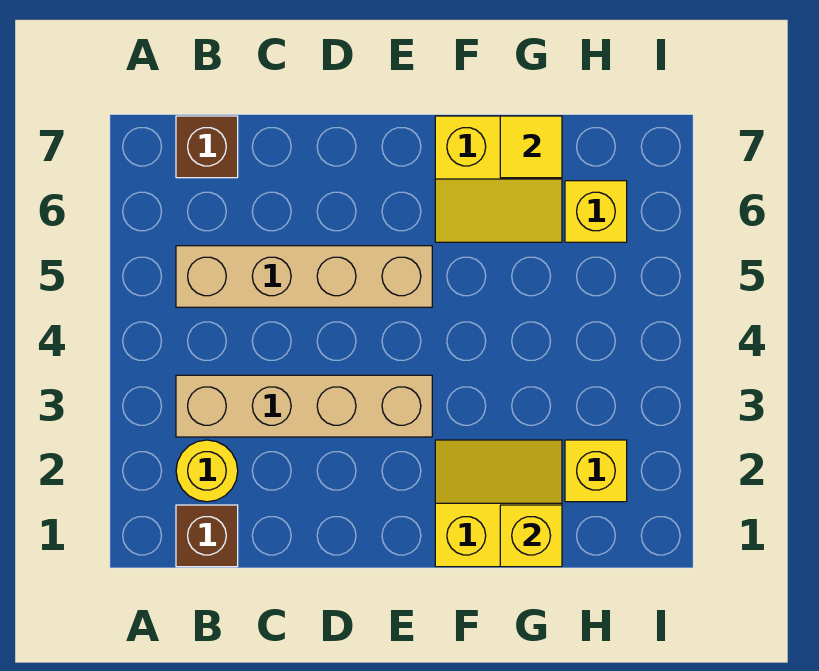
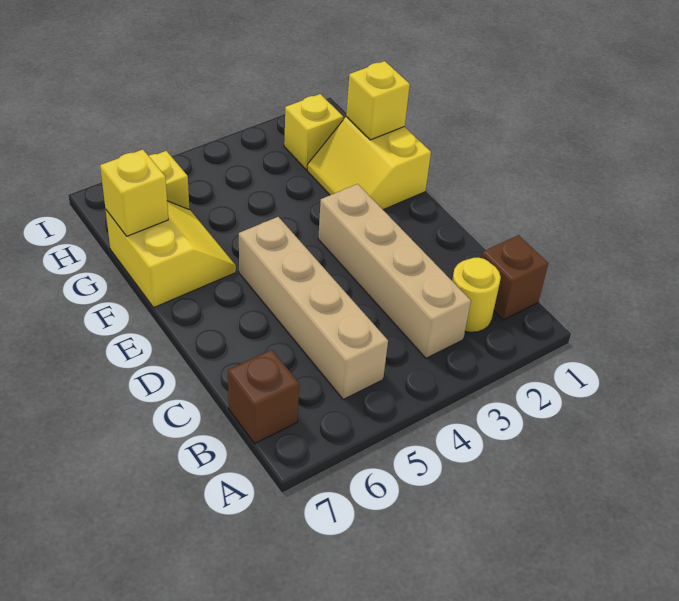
yellow tile G7 level 2 -> yellow brick G7 level 2

